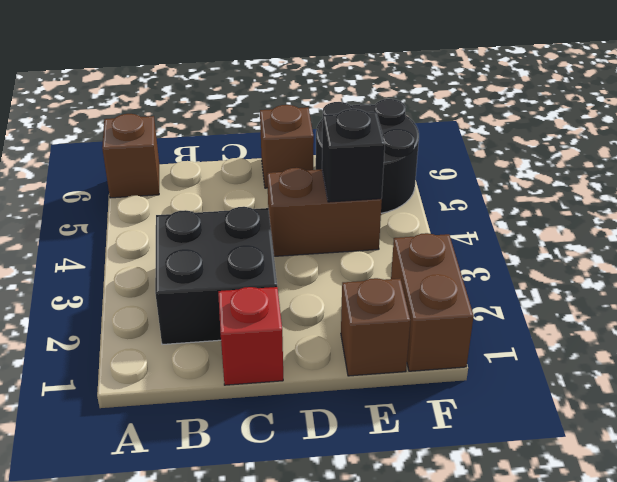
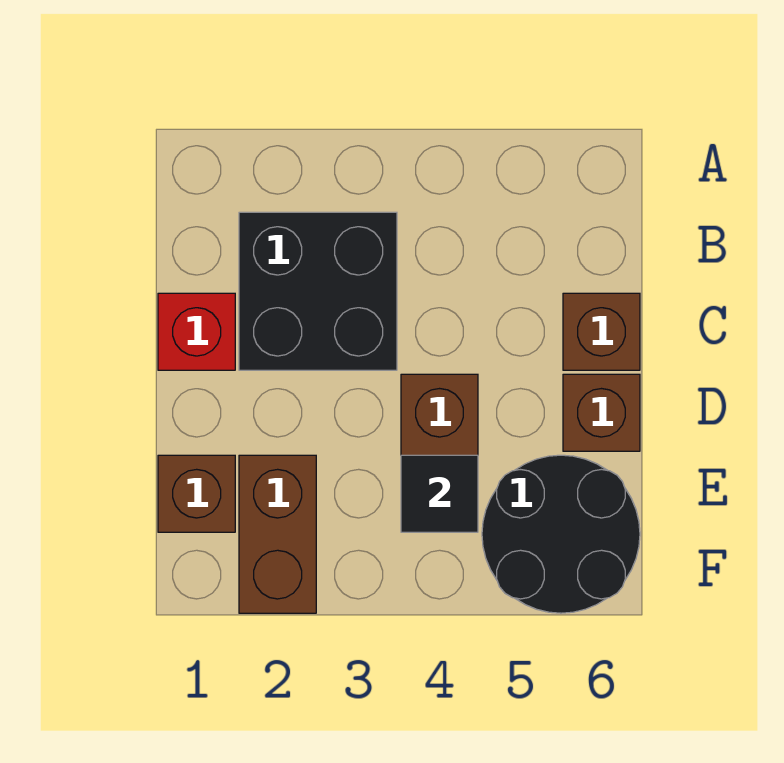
brown brick A6 level 1 -> brown brick C6 level 1
black brick E4 level 2 -> black tile E4 level 2
brown brick F1:F2 level 1 -> brown brick E2:F2 level 1

